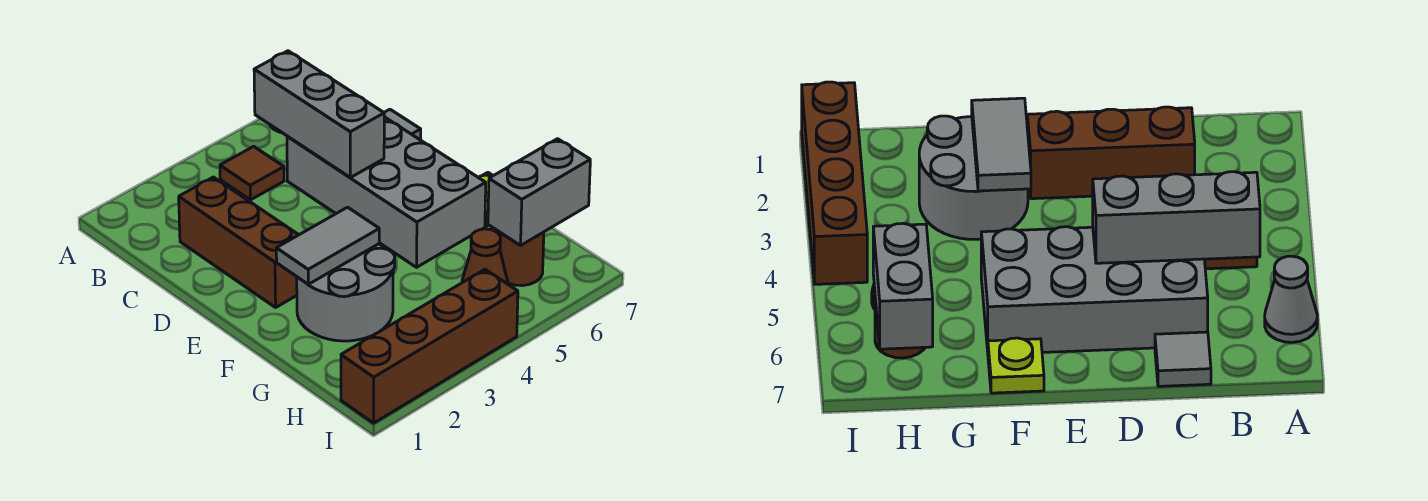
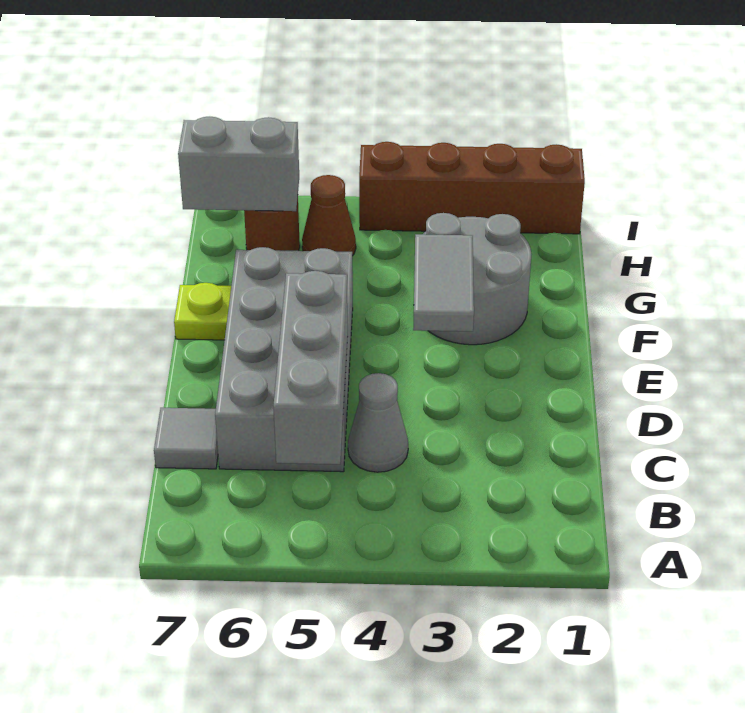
grey cone A6 level 1 -> grey cone C4 level 1
brown tile B4 level 1 -> none
brown brick C2:E2 level 1 -> none
grey tile F2:F3 level 2 -> grey tile E3:F3 level 2

